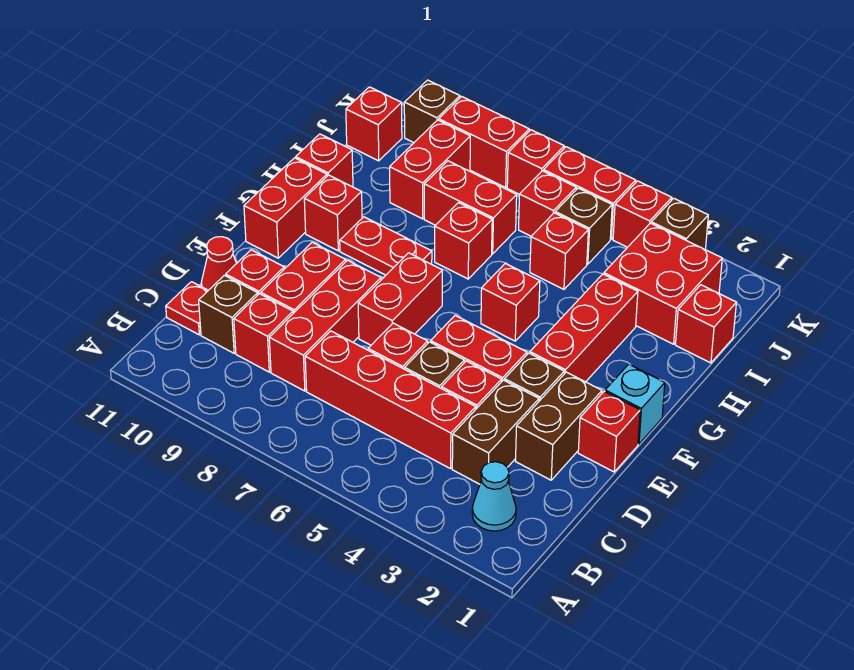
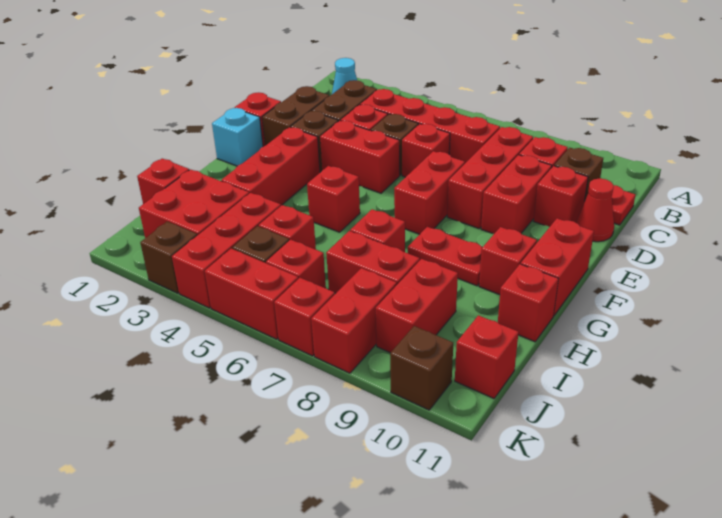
red brick K4 level 1 -> red brick I4:K4 level 1
red brick K8:K9 level 1 -> red brick J8:K8 level 1

